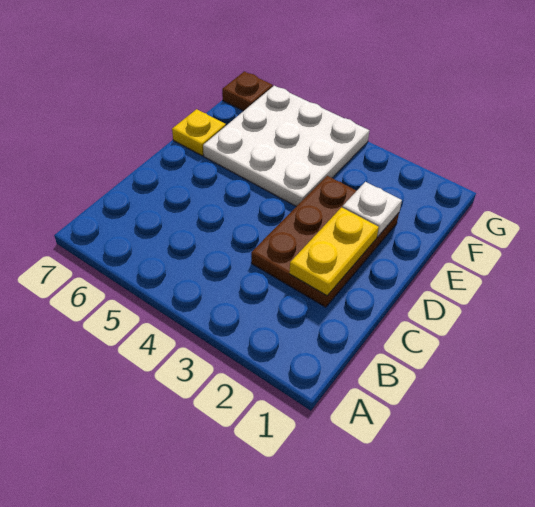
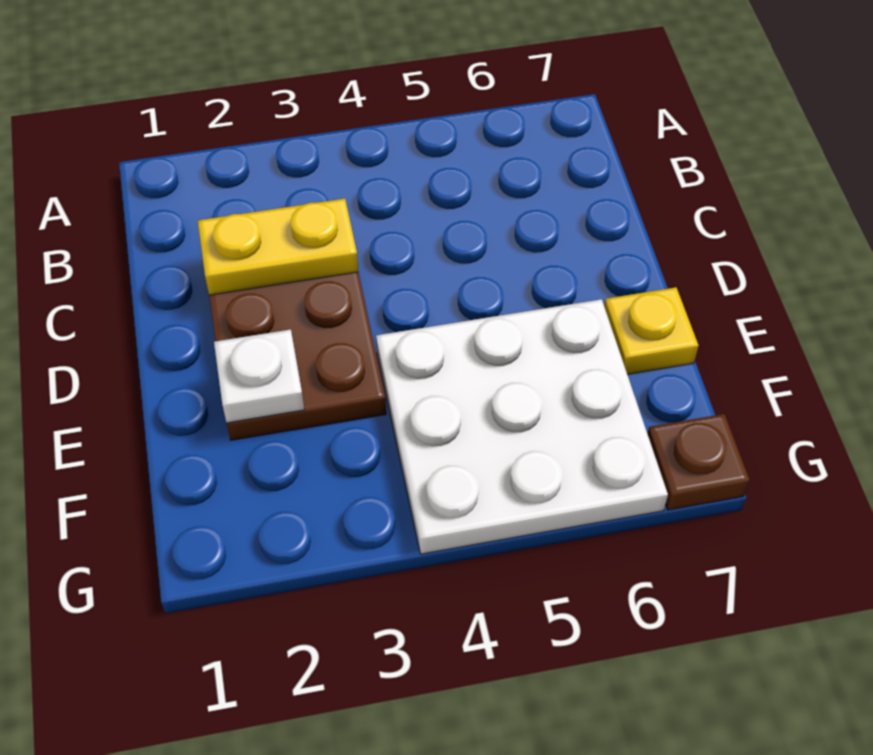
yellow plate C2:D2 level 2 -> yellow plate C2:C3 level 2

